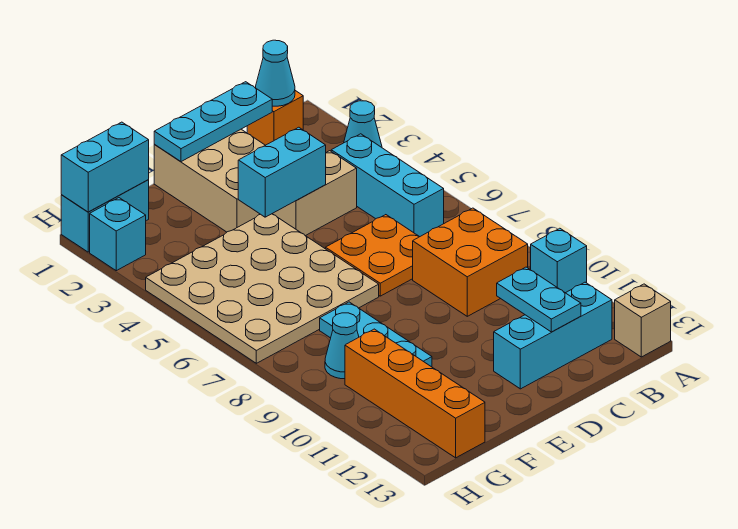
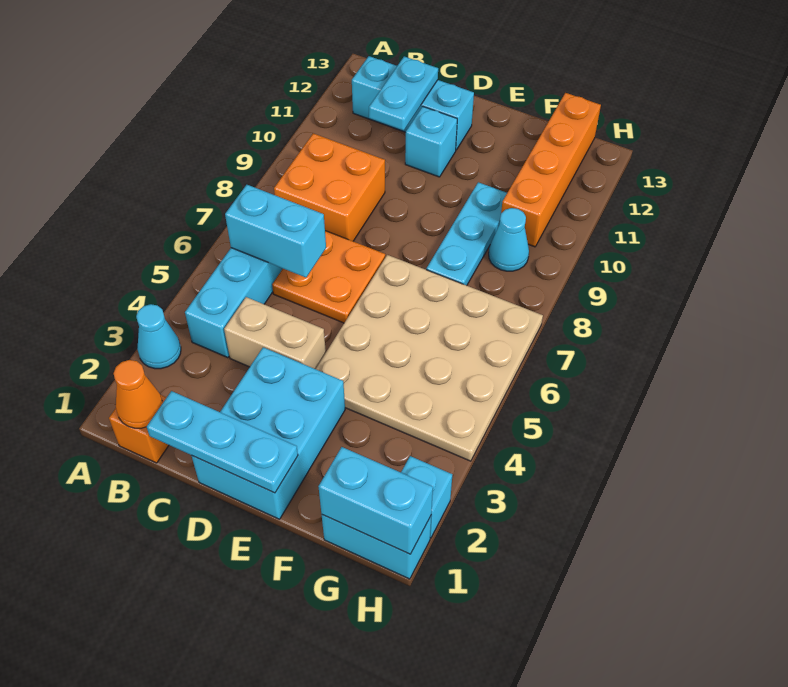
cyan brick A10 level 1 -> cyan brick D11 level 1
tan brick A13 level 1 -> none
cyan cone B1 level 2 -> orange cone B1 level 2
tan brick D1:E3 level 1 -> cyan brick D1:E3 level 1
cyan brick D4:E4 level 2 -> cyan brick B6:C6 level 2

